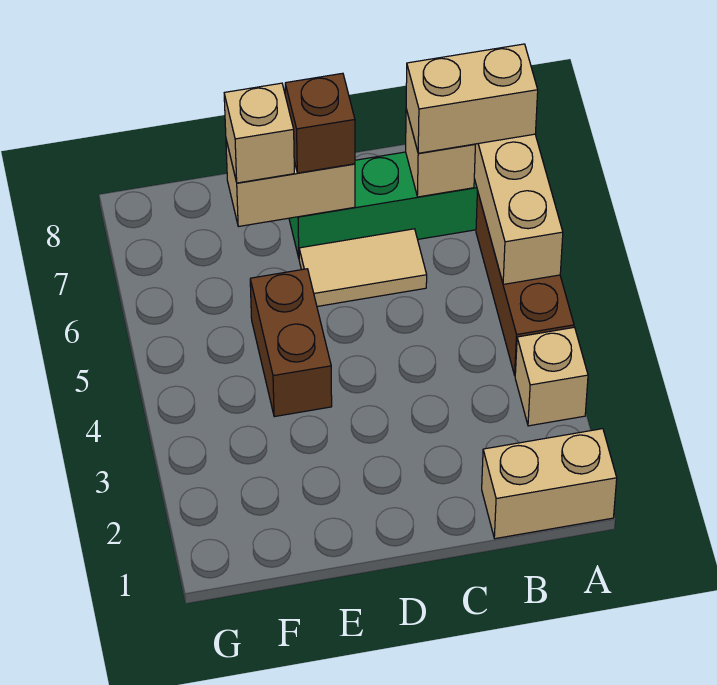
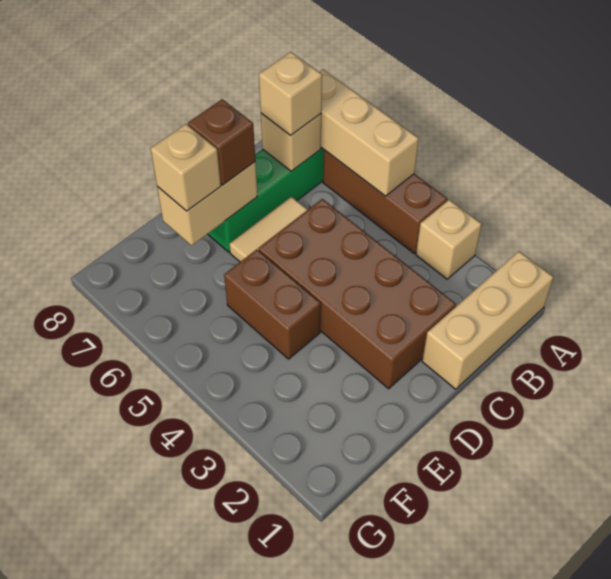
tan brick A1:B1 level 1 -> tan brick A1:C1 level 1
tan brick A7:B7 level 3 -> tan brick B7 level 3
none -> brown brick C2:D5 level 1

